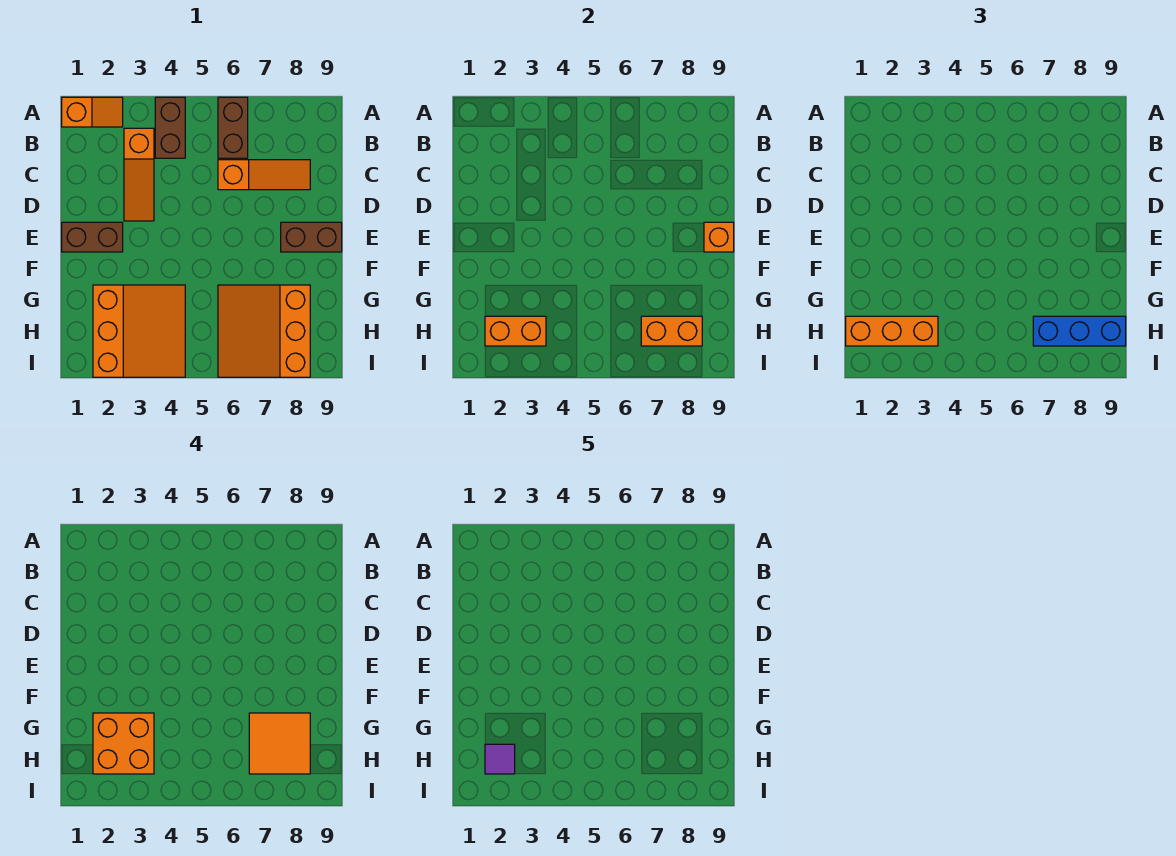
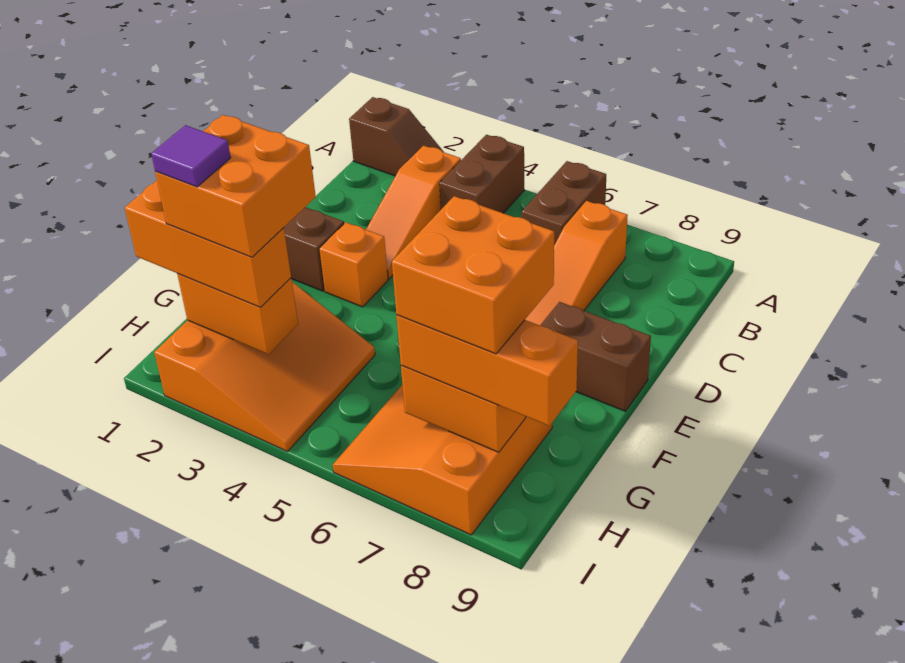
orange slope A1:A2 level 1 top 1 -> brown slope A1:A2 level 1 top 1
orange slope C6:C8 level 1 top 6 -> orange slope B7:D7 level 1 top B
orange brick E9 level 2 -> orange brick E3 level 1
orange tile G7:H8 level 4 -> orange brick G7:H8 level 4
blue brick H7:H9 level 3 -> orange brick H7:H9 level 3

